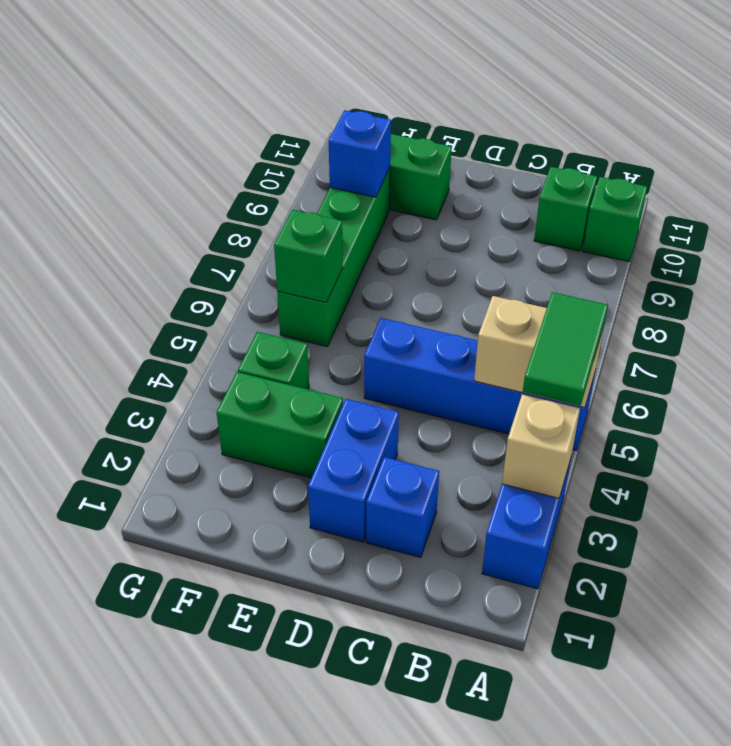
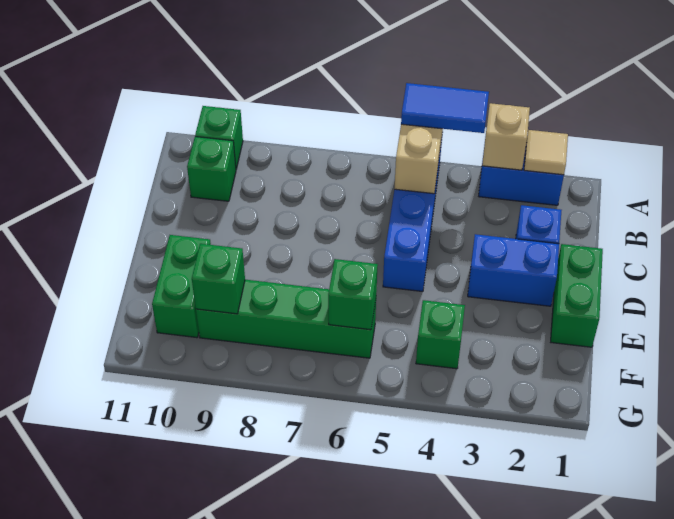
none -> tan tile A2 level 2
green tile A4:A5 level 3 -> blue tile A4:A5 level 3
green brick E3:F3 level 1 -> green brick D1:E1 level 1
blue brick F9 level 2 -> green brick F9 level 2

